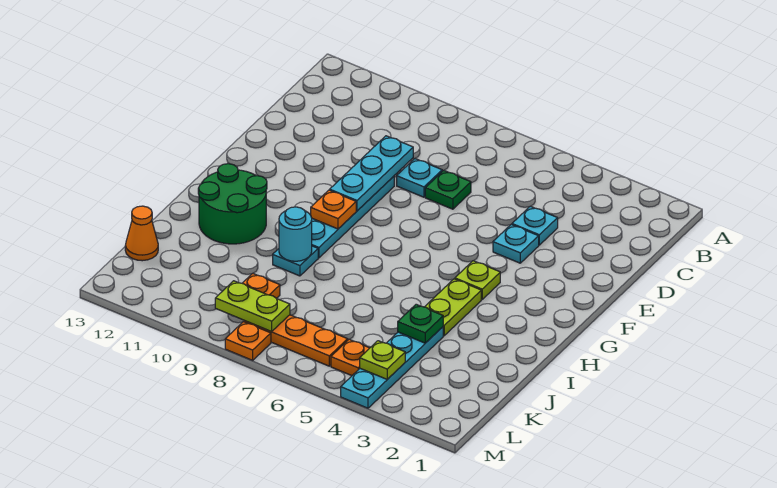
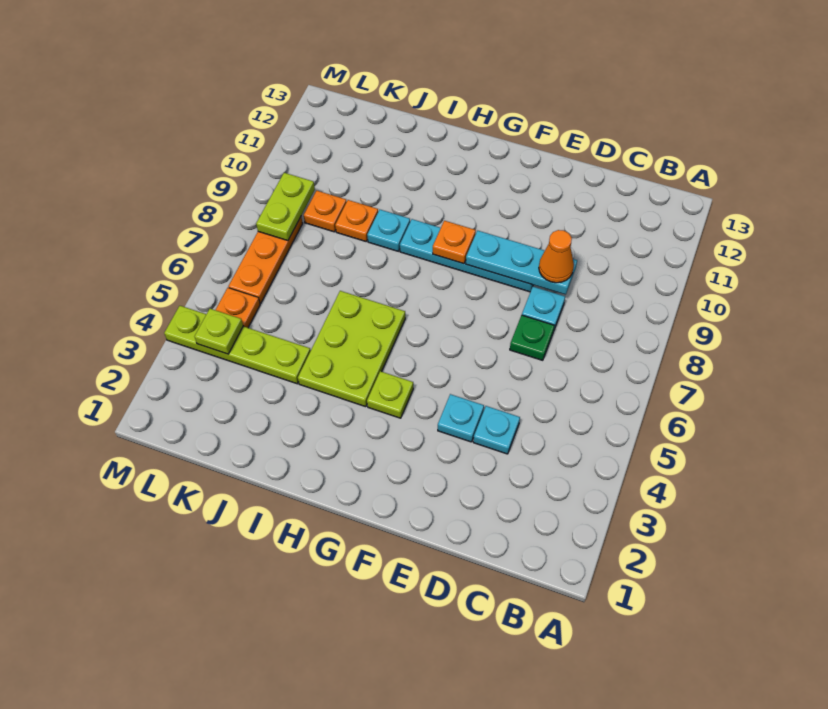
lime plate H4:I4 level 1 -> lime plate H4:I6 level 1
green round brick H11:I12 level 1 -> none
cyan round brick I9 level 2 -> none
cyan plate J4:M4 level 1 -> lime plate J4:M4 level 1
green plate J4 level 2 -> none
orange cone K13 level 1 -> orange cone D9 level 3
orange plate M8 level 1 -> orange plate J9 level 1

